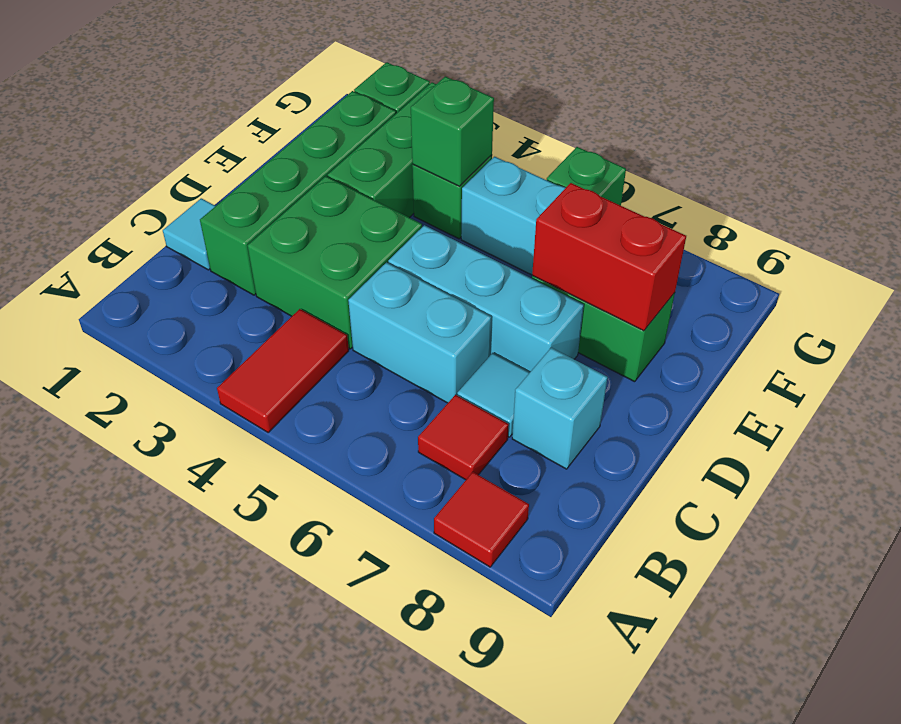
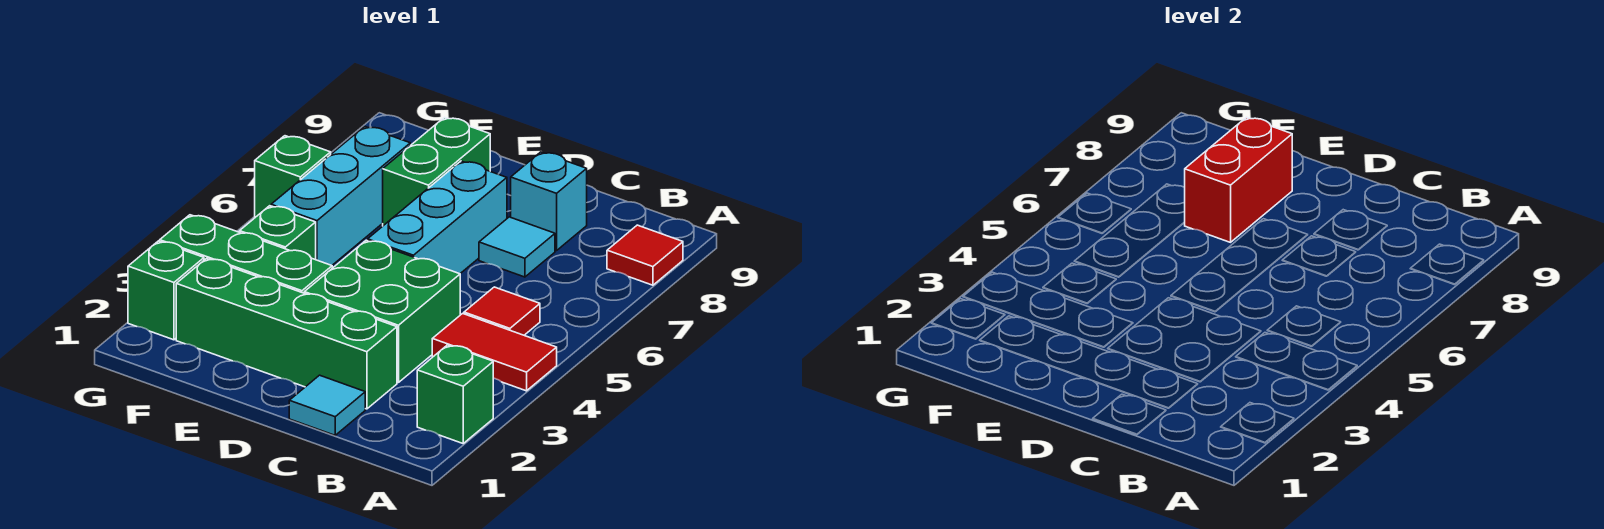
red tile B7 level 1 -> red tile B5 level 1
cyan brick C5:C6 level 1 -> none
green brick F4 level 2 -> green brick A2 level 1

